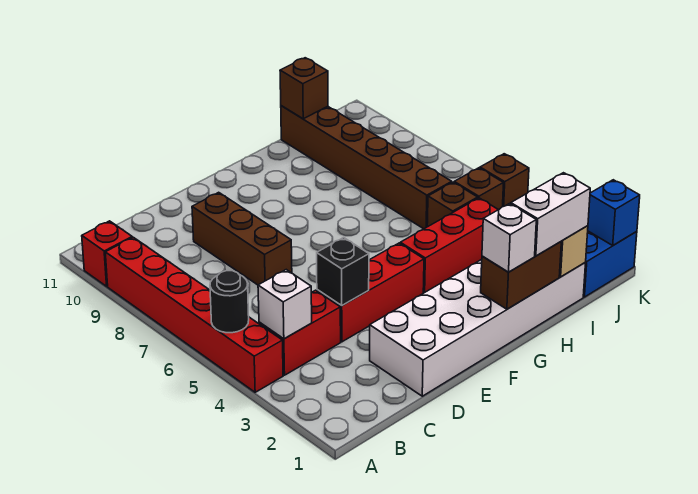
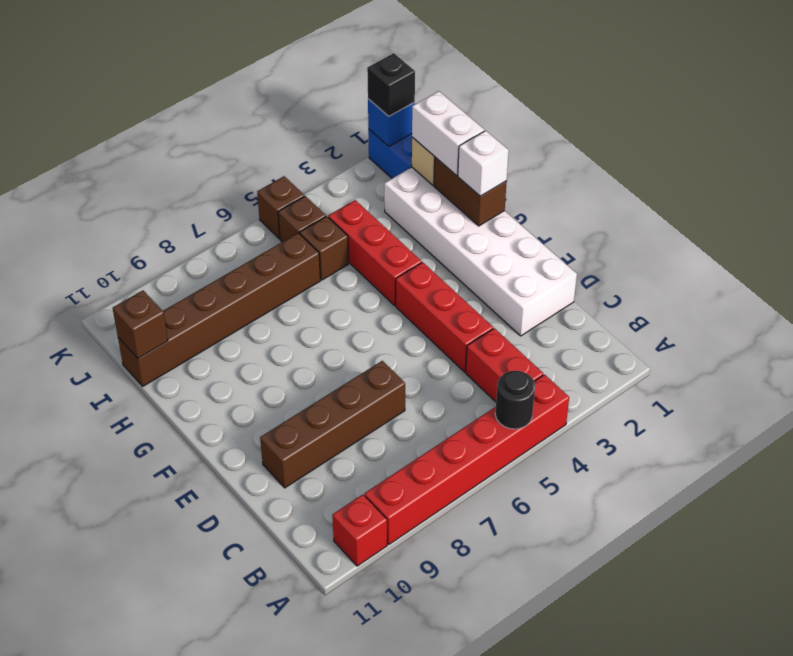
white brick B4 level 2 -> none
black brick D4 level 2 -> black brick K1 level 3
brown brick D7:D9 level 1 -> brown brick D7:D10 level 1

